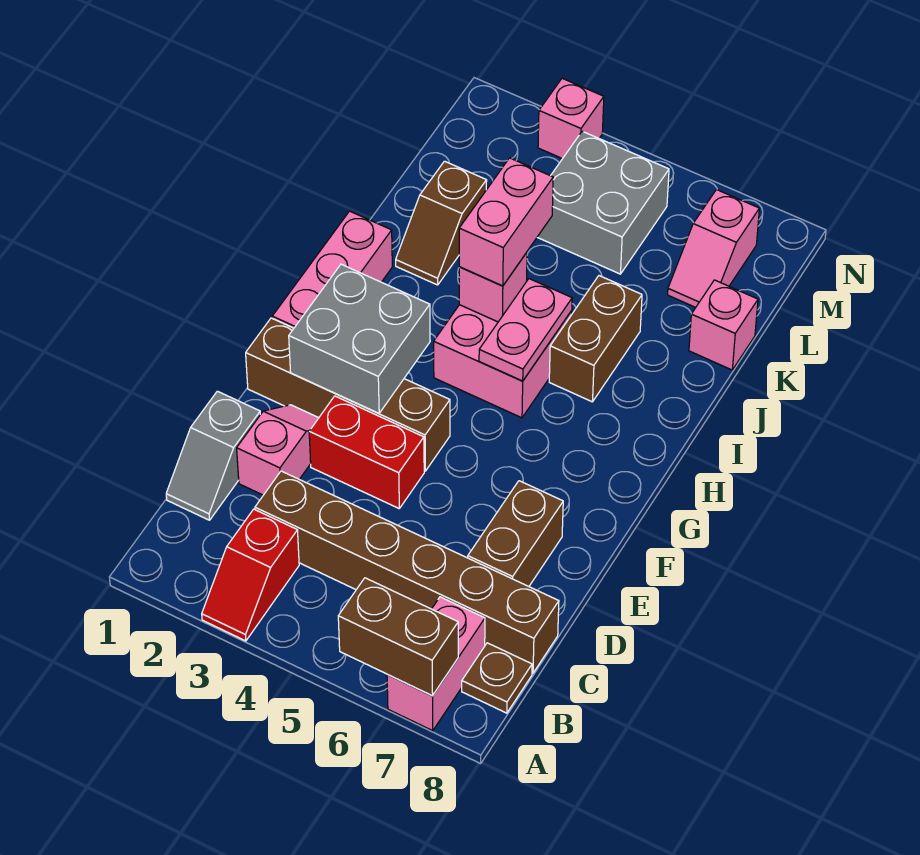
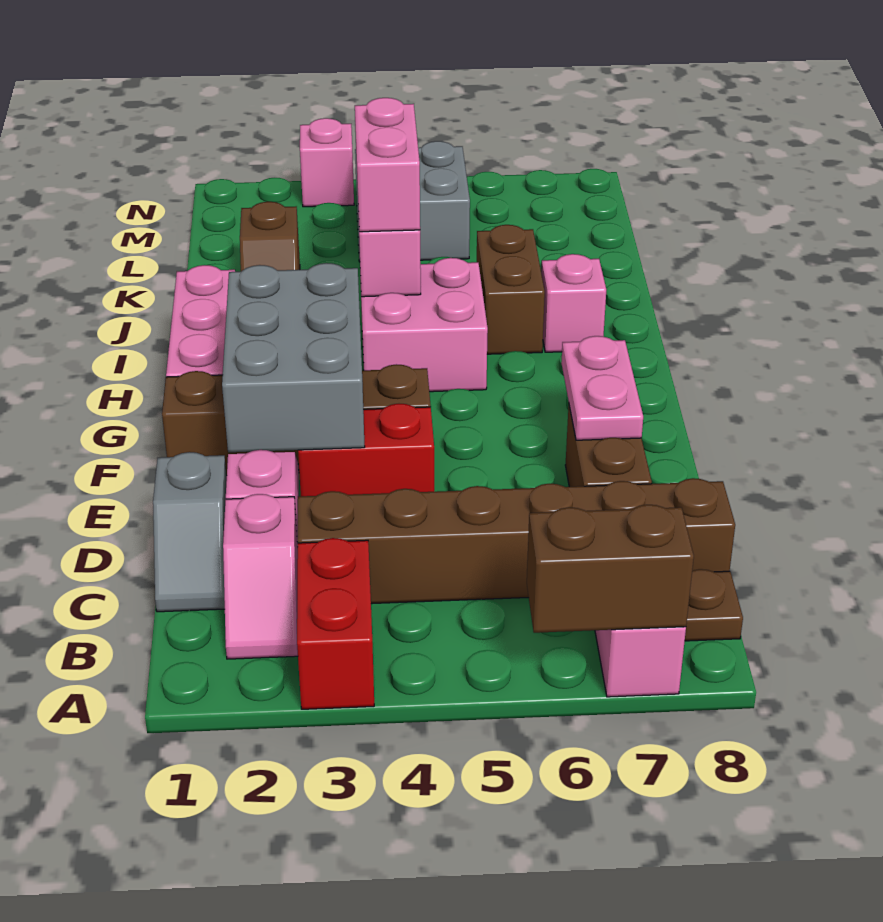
red slope A3:B3 level 1 top B -> red brick A3:B3 level 1
grey brick F2:G3 level 2 -> grey brick E2:G3 level 2
pink plate H5:I5 level 2 -> pink plate E7:F7 level 2
pink brick K8 level 1 -> pink brick I7 level 1
pink slope L7:M7 level 1 top M -> pink slope B2:C2 level 1 top C

